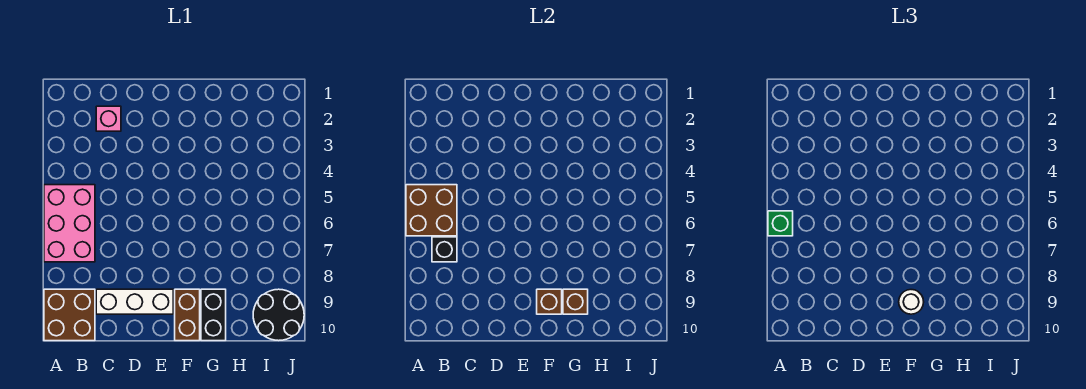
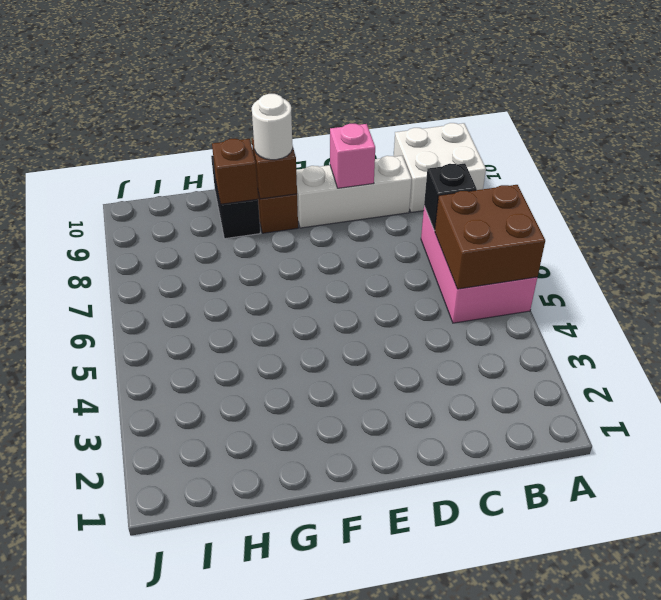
green brick A6 level 3 -> none
brown brick A9:B10 level 1 -> white brick A9:B10 level 1
pink brick C2 level 1 -> pink brick D9 level 2
black round brick I9:J10 level 1 -> none

